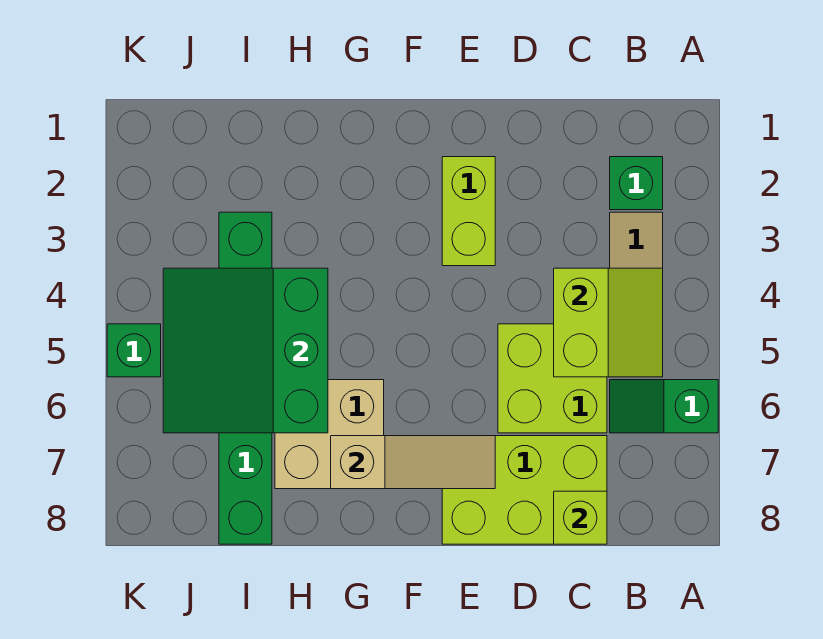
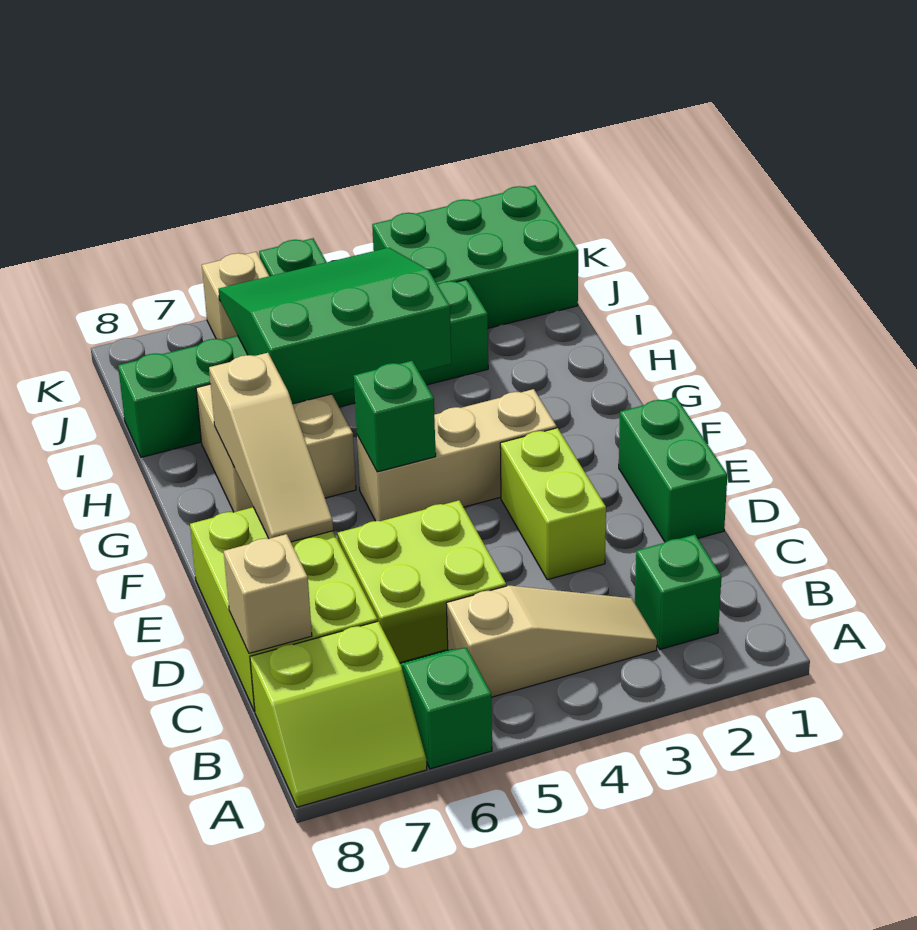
lime slope B4:C5 level 2 top C -> lime slope A7:B8 level 1 top B
lime brick C8 level 2 -> tan brick C8 level 2
none -> green brick D1:E1 level 1
lime brick E2:E3 level 1 -> lime brick D3:E3 level 1
none -> tan brick F3:F5 level 1
none -> green brick F5 level 2
none -> green brick J1:K3 level 1
none -> tan brick K6 level 1

